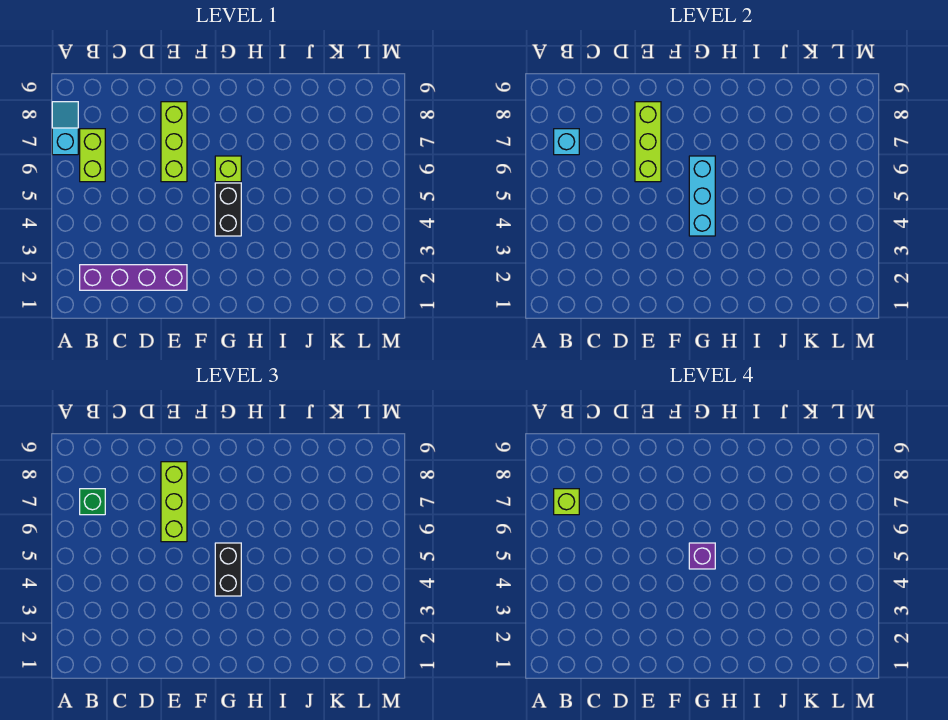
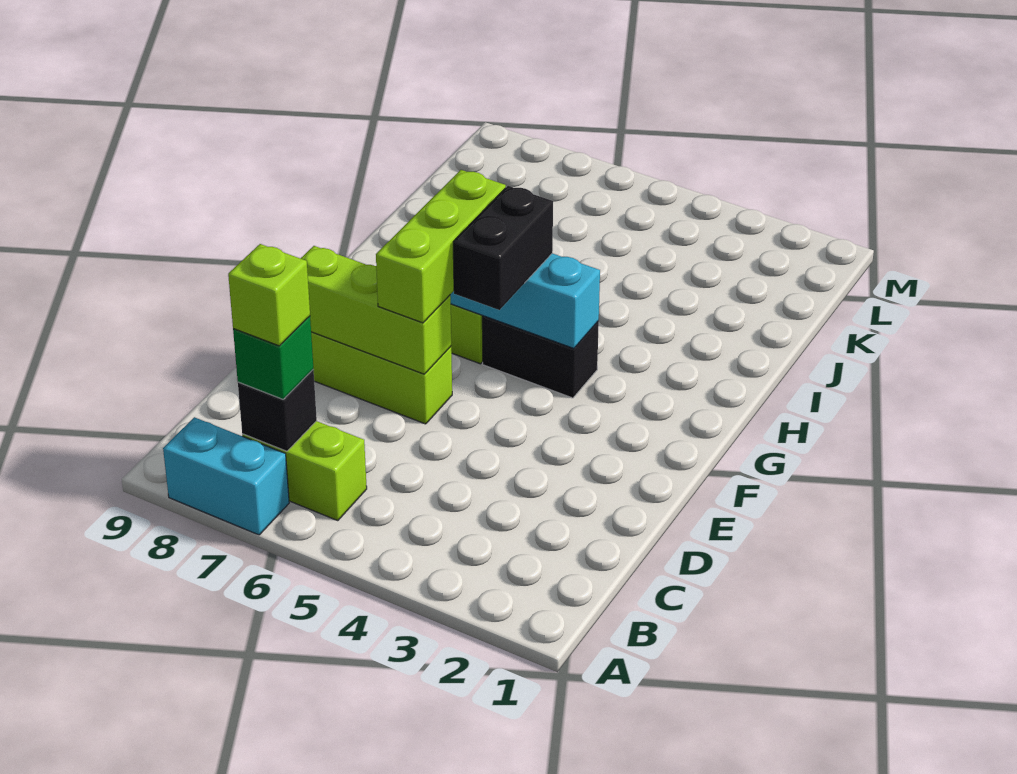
cyan slope A7:A8 level 1 top 7 -> cyan brick A7:A8 level 1
purple brick B2:E2 level 1 -> none
cyan brick B7 level 2 -> black brick B7 level 2
lime brick E6:E8 level 3 -> lime brick E6:G6 level 3
black brick G4:G5 level 3 -> black brick F5:G5 level 3
purple brick G5 level 4 -> none

